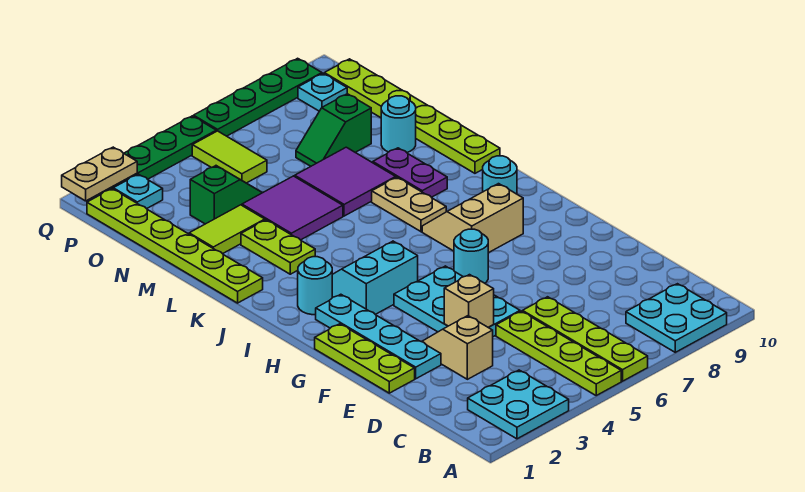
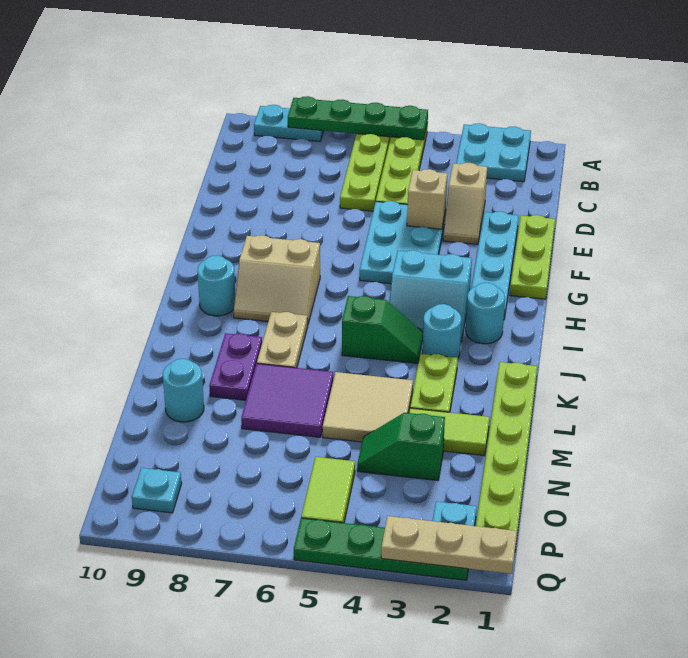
cyan plate A8:B9 level 1 -> cyan plate A8:A9 level 1
cyan round brick G6 level 1 -> cyan round brick J3 level 1
lime plate K10:P10 level 1 -> none
purple tile L4:M5 level 1 -> tan tile L4:M5 level 1
green slope N7:N8 level 1 top 8 -> green slope J4:J5 level 1 top 5
tan plate Q1:Q2 level 2 -> tan plate Q1:Q3 level 2
green plate Q6:Q9 level 1 -> green plate A5:A8 level 2

